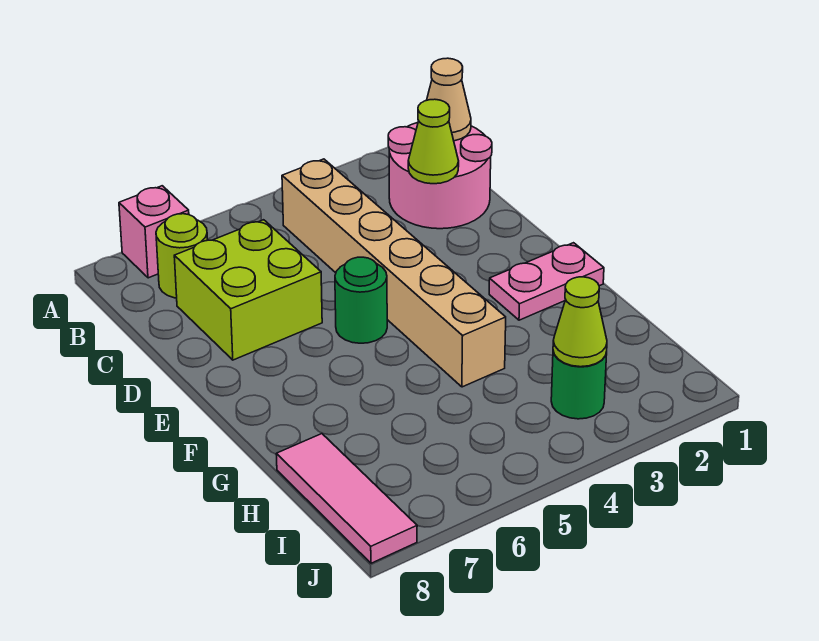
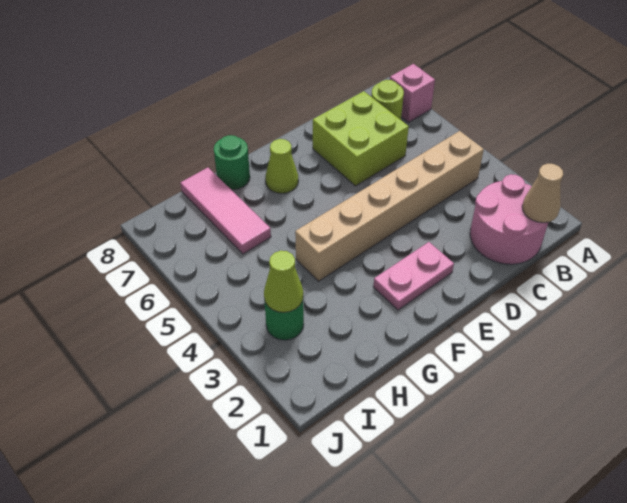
lime cone C2 level 2 -> lime cone F7 level 1
green round brick E5 level 1 -> green round brick G8 level 1
pink plate F1:F2 level 1 -> pink plate E2:F2 level 1
pink tile H8:J8 level 1 -> pink tile H6:H8 level 1

